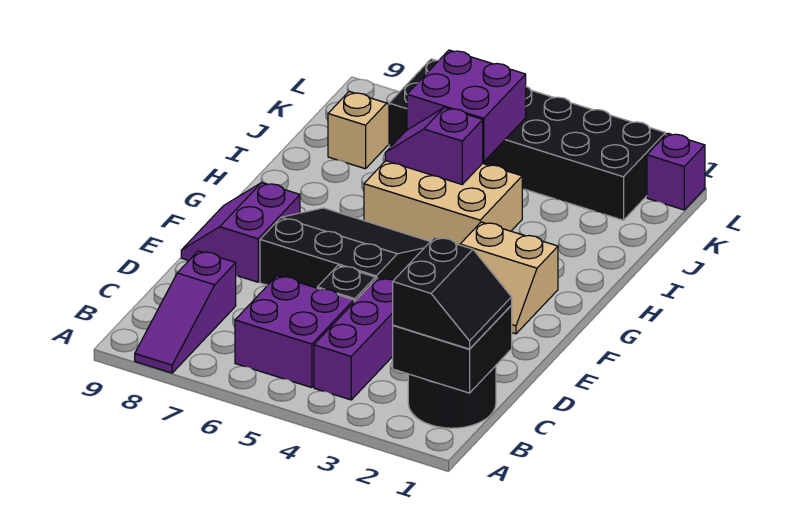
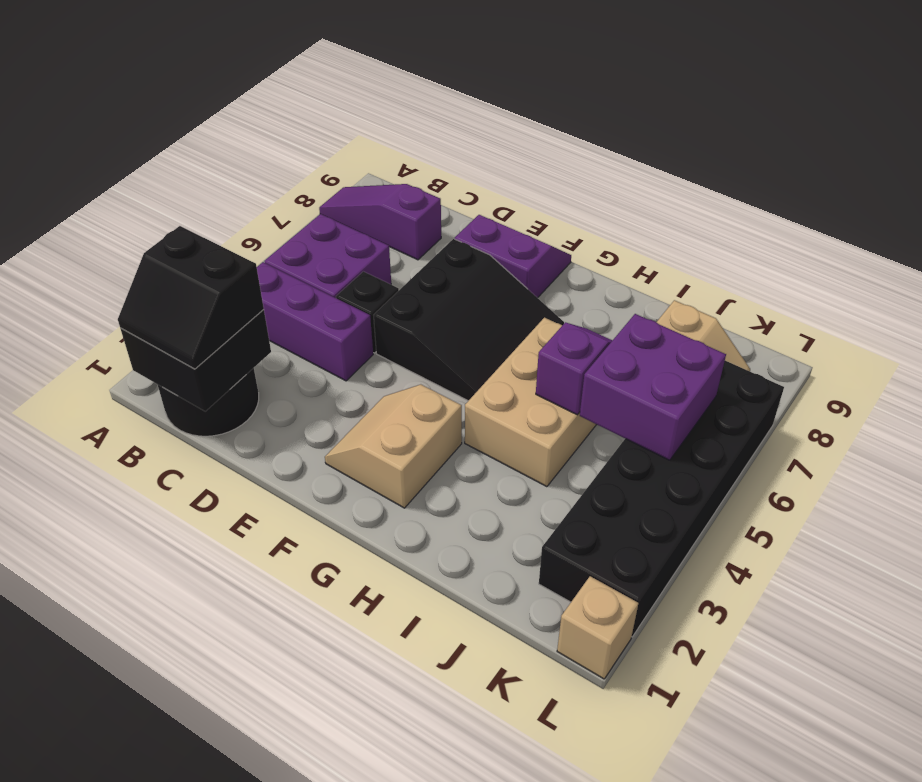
purple brick L1 level 1 -> tan brick L1 level 1

